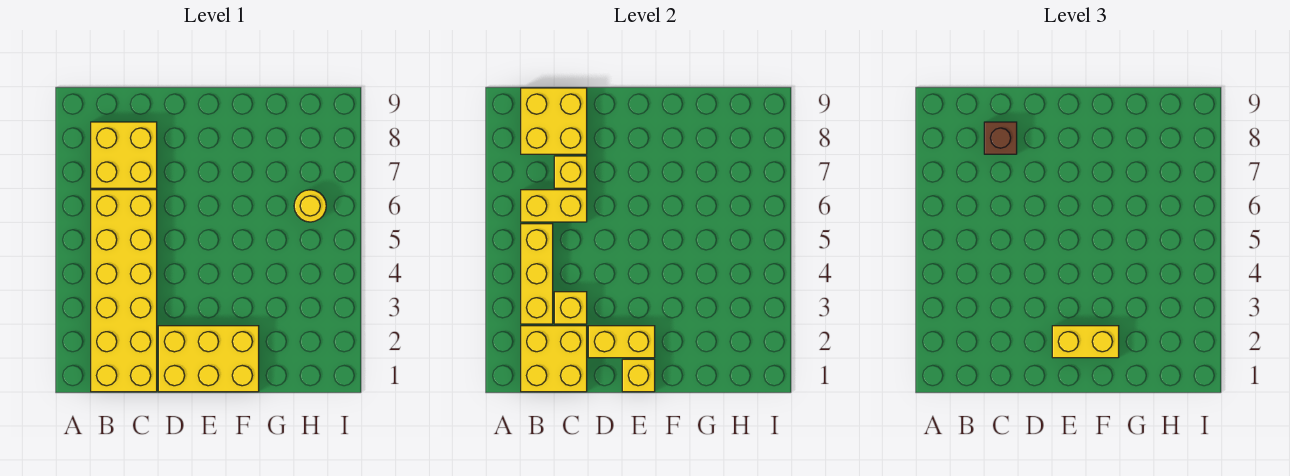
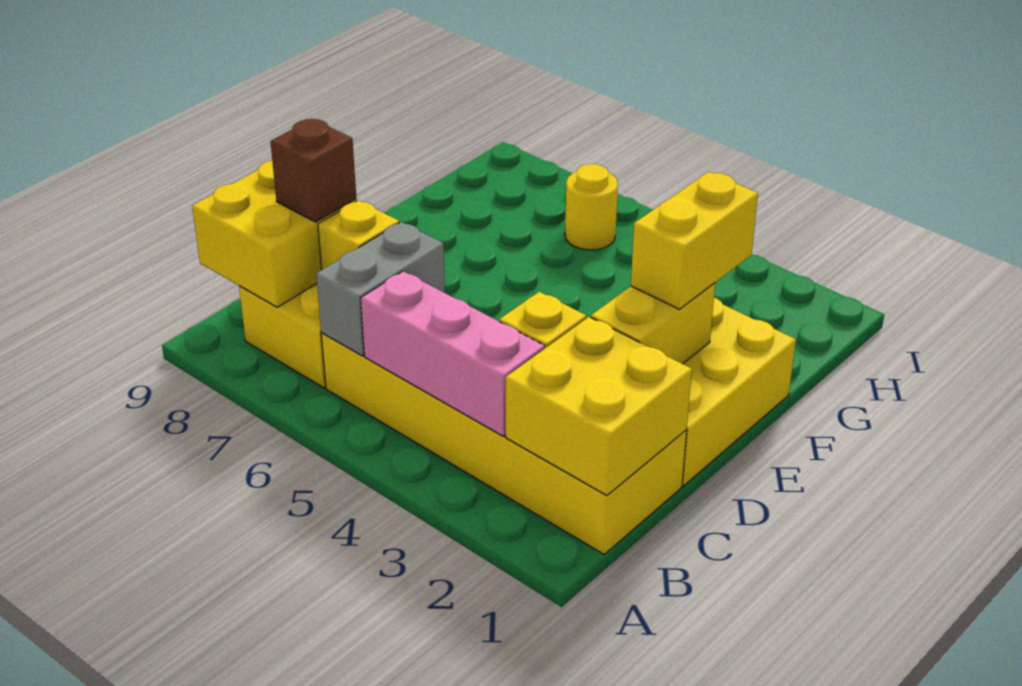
yellow brick B3:B5 level 2 -> pink brick B3:B5 level 2
yellow brick B6:C6 level 2 -> grey brick B6:C6 level 2
yellow brick E1 level 2 -> none

